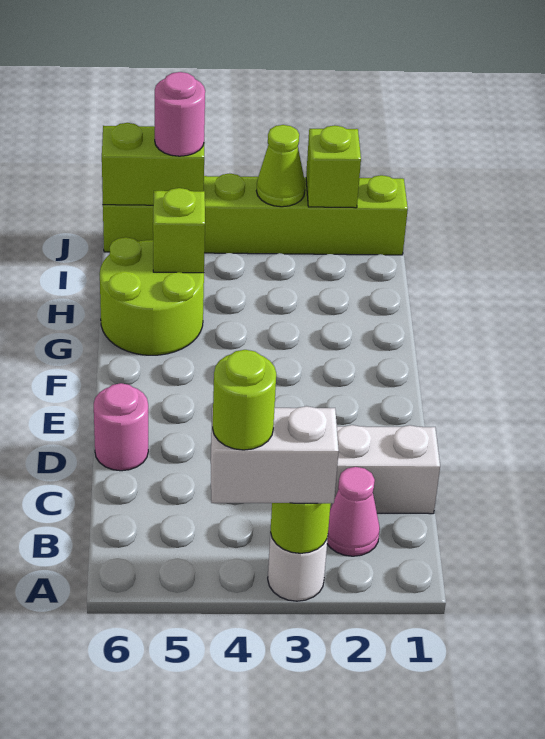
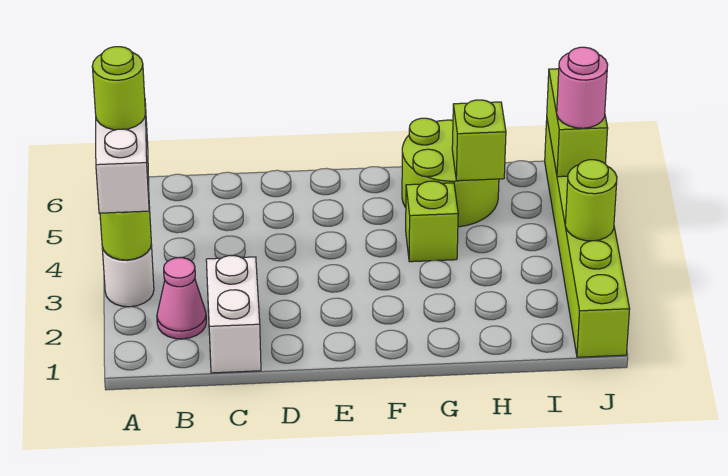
pink round brick D6 level 1 -> none
lime brick J2 level 2 -> lime brick G4 level 1
lime cone J3 level 2 -> lime round brick J3 level 2

